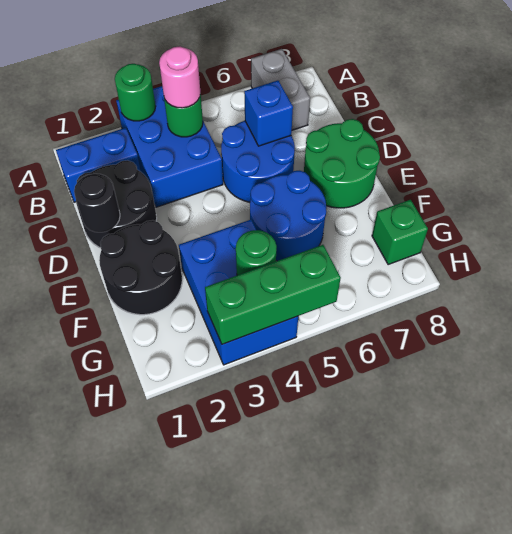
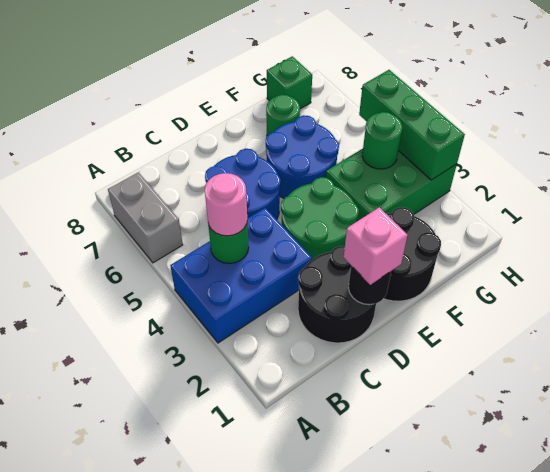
green round brick A3 level 2 -> green round brick F7 level 1
grey brick A7:B7 level 1 -> grey brick A6:A7 level 1
blue brick B1:B2 level 1 -> none
blue brick C6 level 2 -> none
none -> pink brick D1 level 3
green round brick D7:E8 level 1 -> green round brick D3:E4 level 1
blue brick F3:H4 level 1 -> green brick F3:H4 level 1

